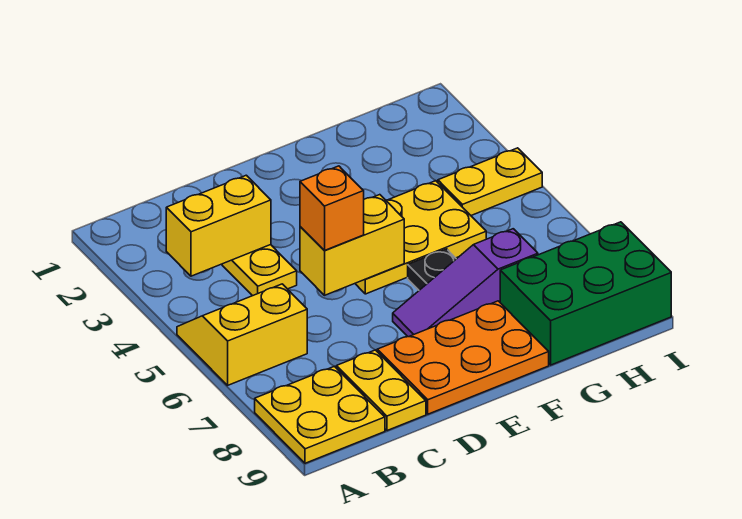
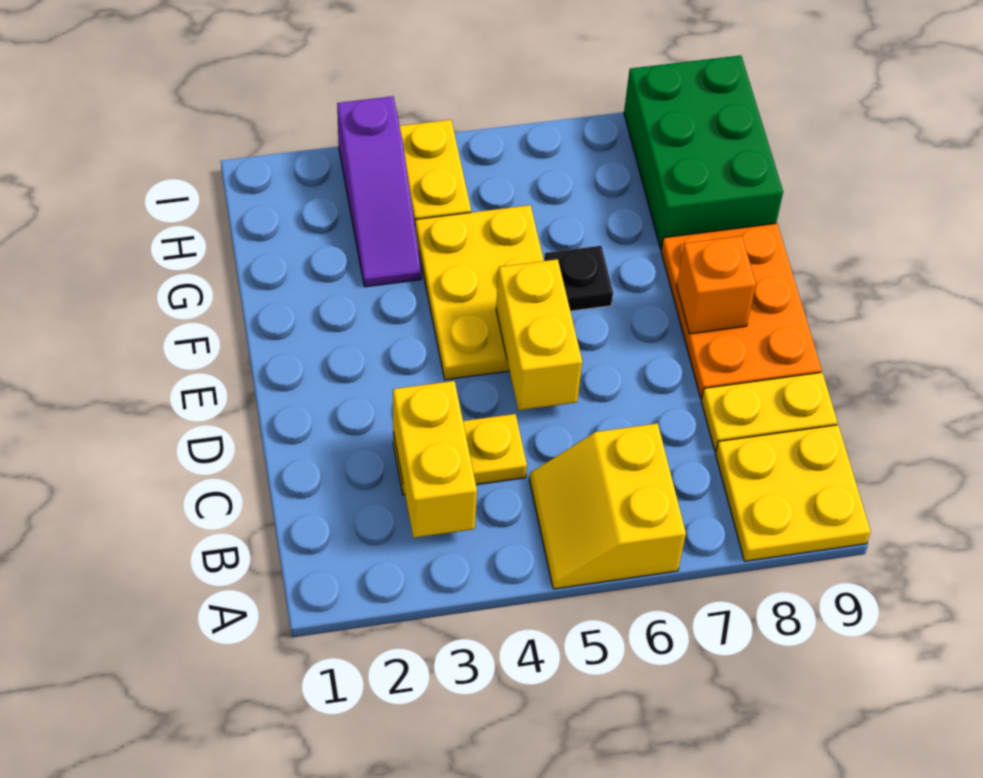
orange brick D5 level 3 -> orange brick E8 level 2
purple slope E7:G7 level 1 top G -> purple slope G3:I3 level 1 top I

